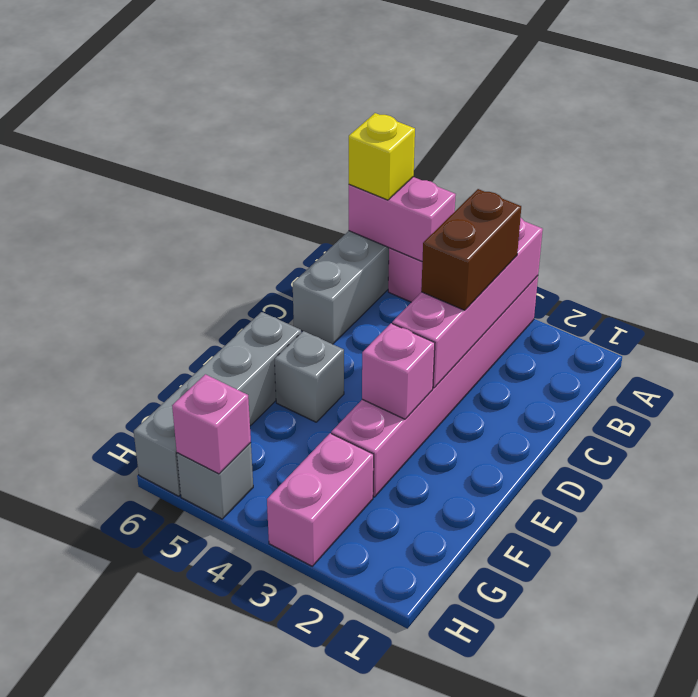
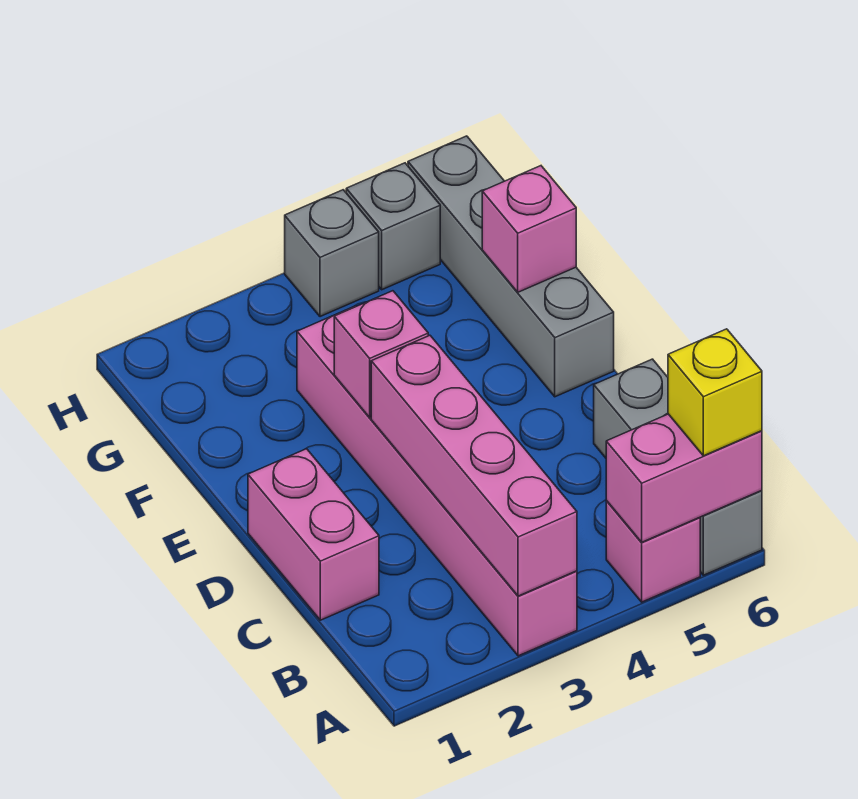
brown brick B3:C3 level 3 -> none
grey brick E5 level 1 -> grey brick H4 level 1
pink brick G3:H3 level 1 -> pink brick C1:D1 level 1
pink brick H5 level 2 -> pink brick F6 level 2

